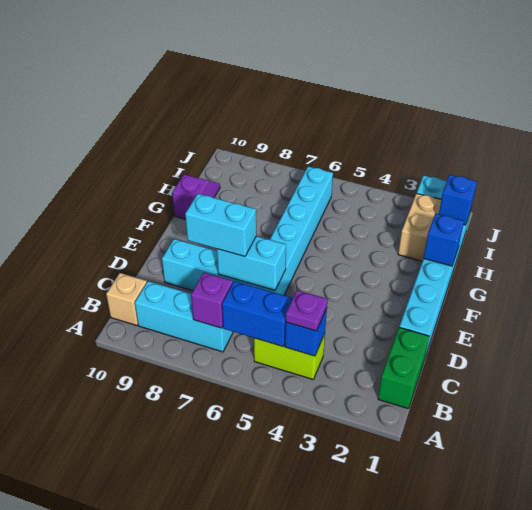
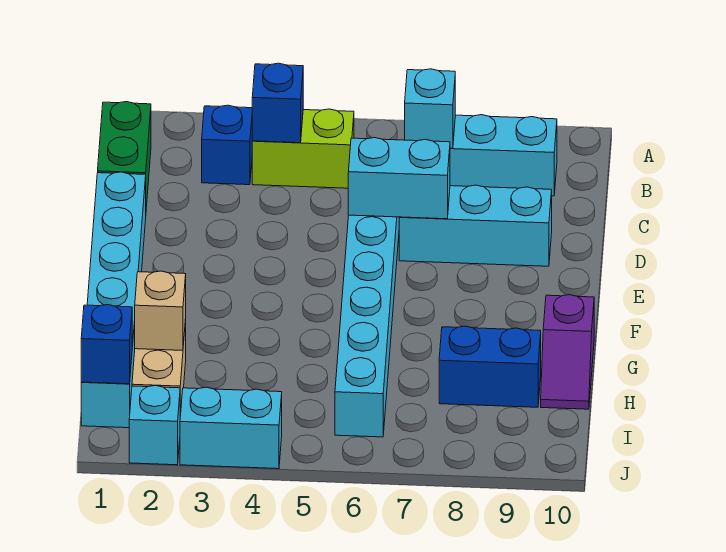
purple plate B4 level 3 -> none
blue brick B5:B6 level 2 -> blue brick H8:H9 level 1
purple brick B7 level 2 -> cyan brick B7 level 2
tan brick B10 level 1 -> tan brick H2 level 2
cyan brick D7:D8 level 3 -> cyan brick J3:J4 level 1
blue brick G1 level 2 -> blue brick B3 level 1

